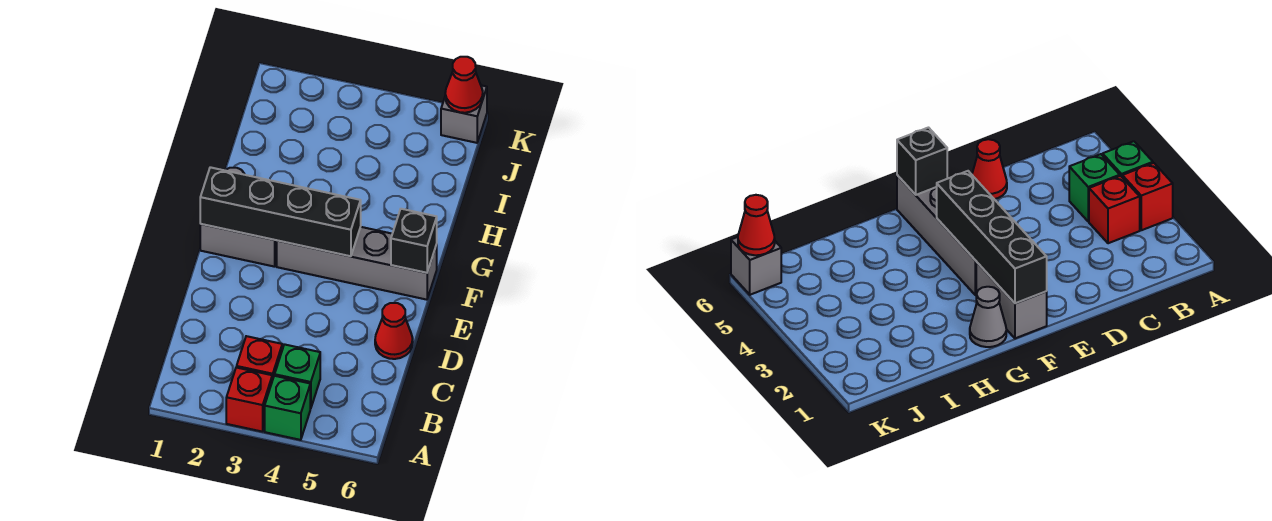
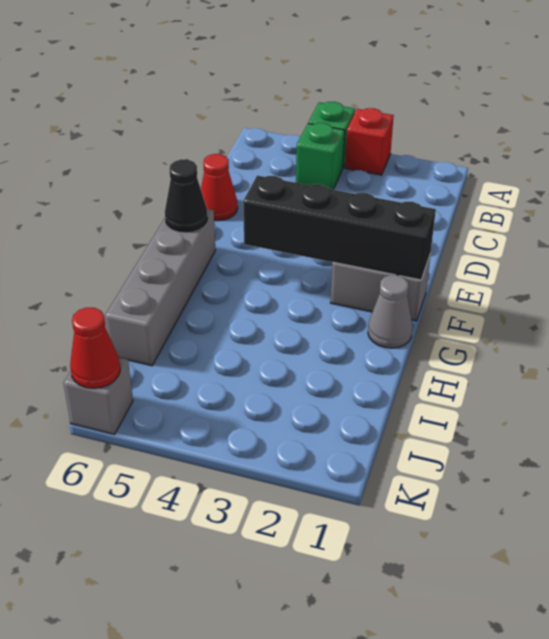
red brick B3 level 1 -> none
grey brick F3:F6 level 1 -> grey brick F6:I6 level 1
black brick F6 level 2 -> black cone F6 level 2

